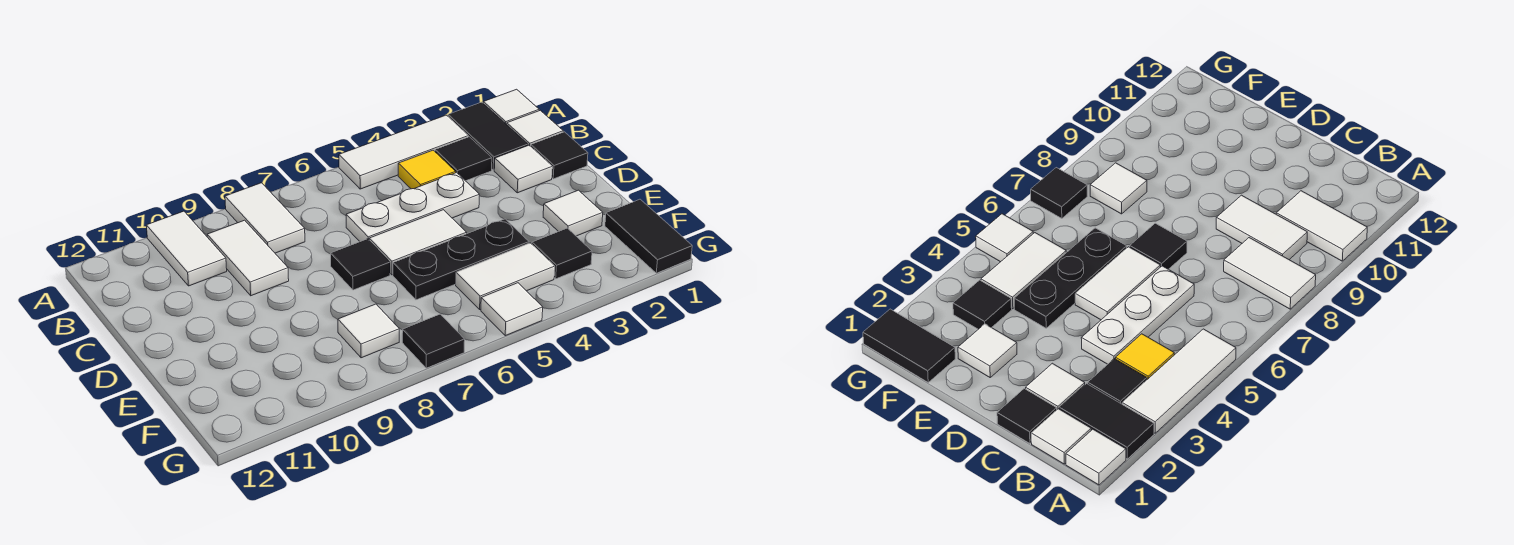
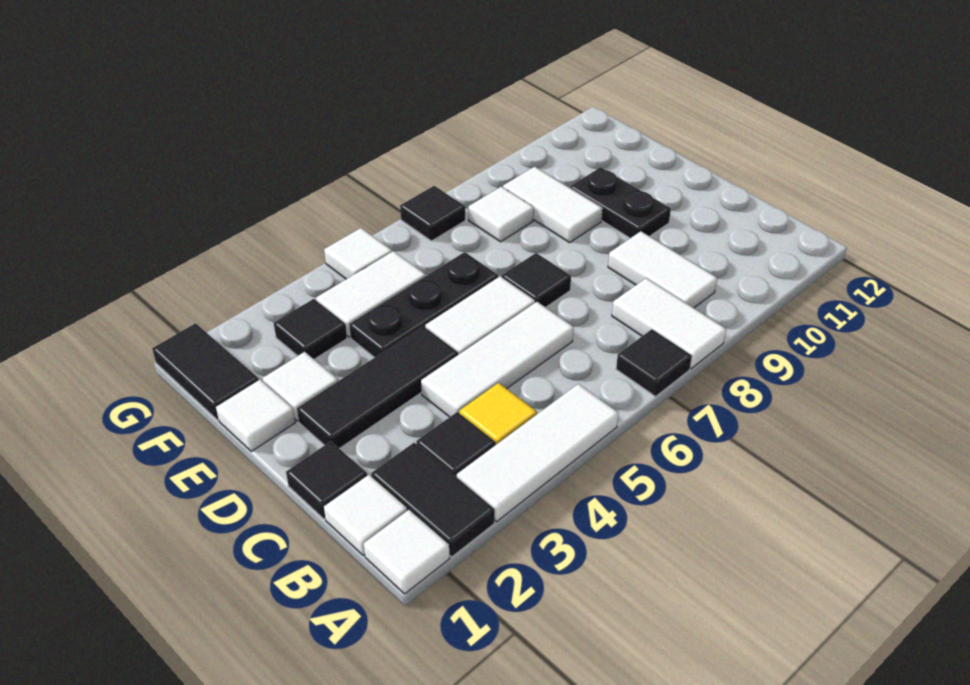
none -> black tile A7 level 1
white tile A10:B10 level 1 -> white tile E9:F9 level 1
white tile C2 level 1 -> white tile E1 level 1
white plate C4:C6 level 1 -> white tile C4:C6 level 1
none -> black tile D2:D4 level 1
none -> black plate D10:E10 level 1

